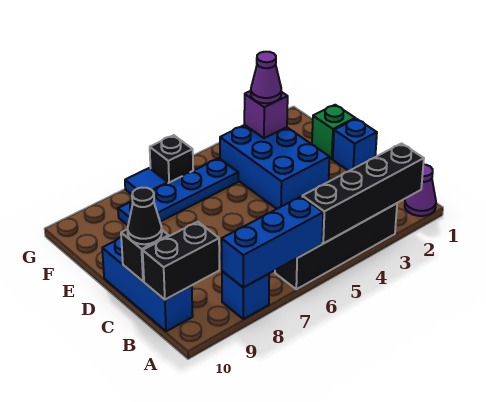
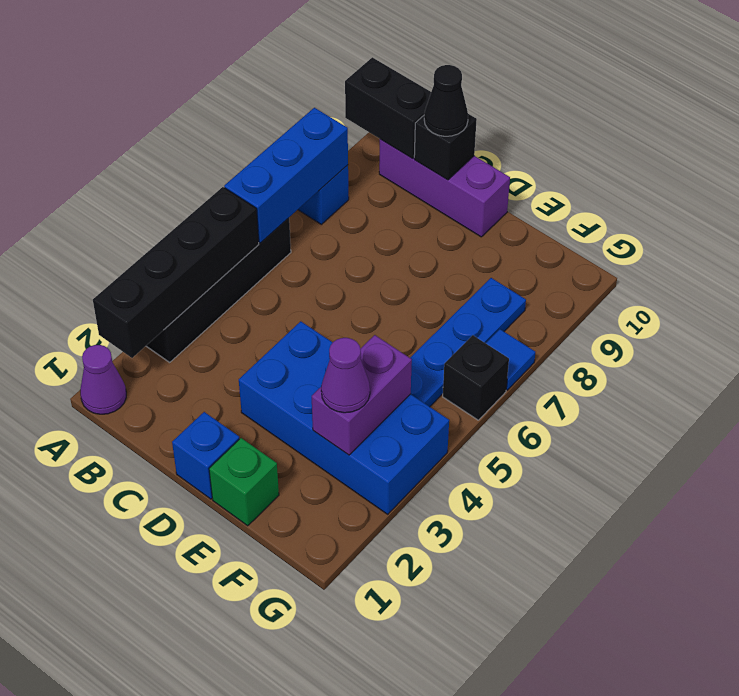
black brick B9:B10 level 2 -> black brick A10:B10 level 2
blue brick B10:D10 level 1 -> purple brick B10:D10 level 1
blue brick D3:F4 level 1 -> blue brick D3:G4 level 1
purple brick F3 level 2 -> purple brick F3:F4 level 2

